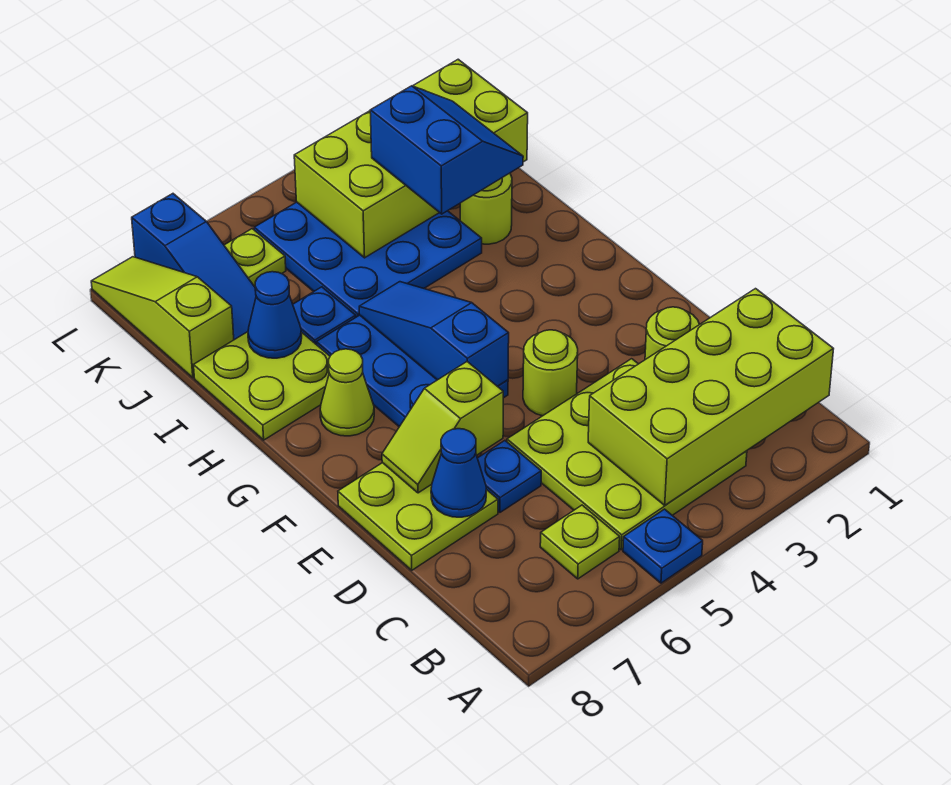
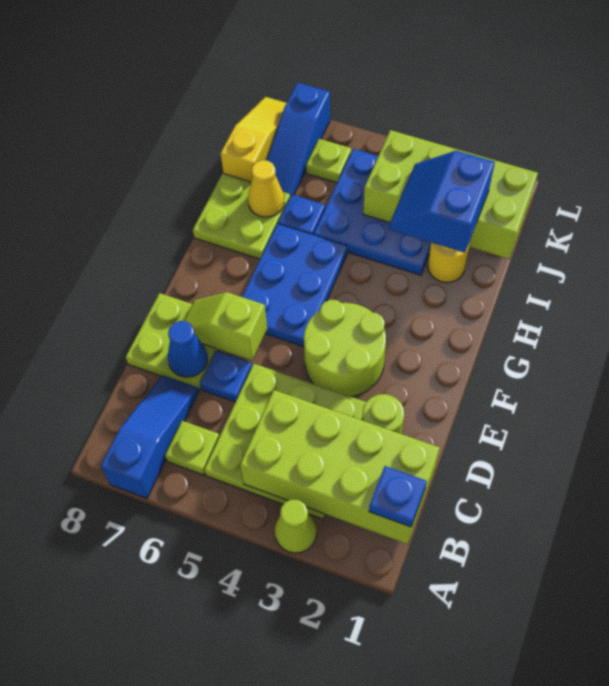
blue plate A5 level 1 -> blue plate B1 level 3
lime round brick E4 level 1 -> lime round brick E3:F4 level 1
blue slope F5:H5 level 2 top F -> blue slope A7:C7 level 1 top A
lime cone G7 level 1 -> lime cone A3 level 1
lime round brick I2 level 1 -> yellow round brick I2 level 1
blue slope I2:J3 level 3 top 3 -> blue slope I2:J3 level 3 top 2
blue cone I7 level 2 -> yellow cone I7 level 2
lime slope J8:L8 level 1 top J -> yellow slope J8:L8 level 1 top J

